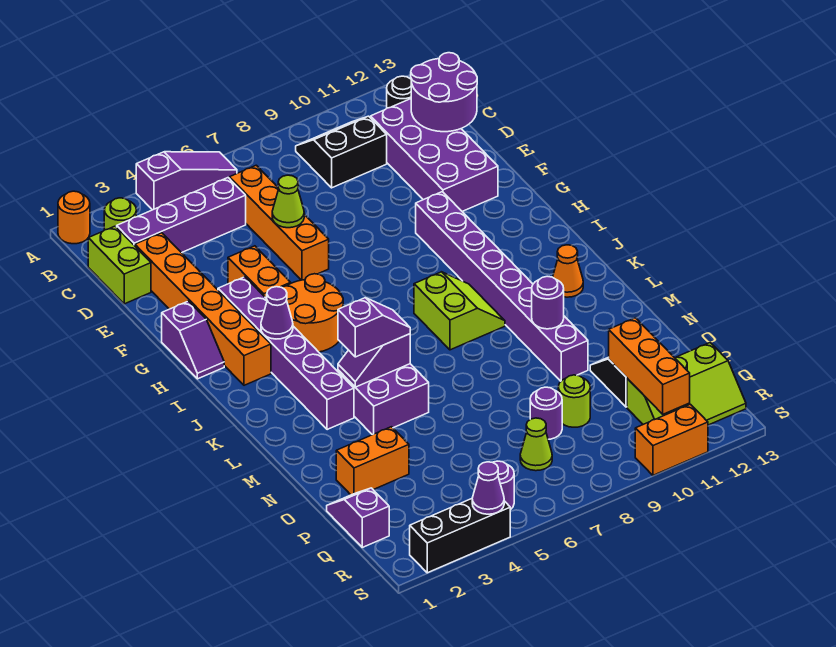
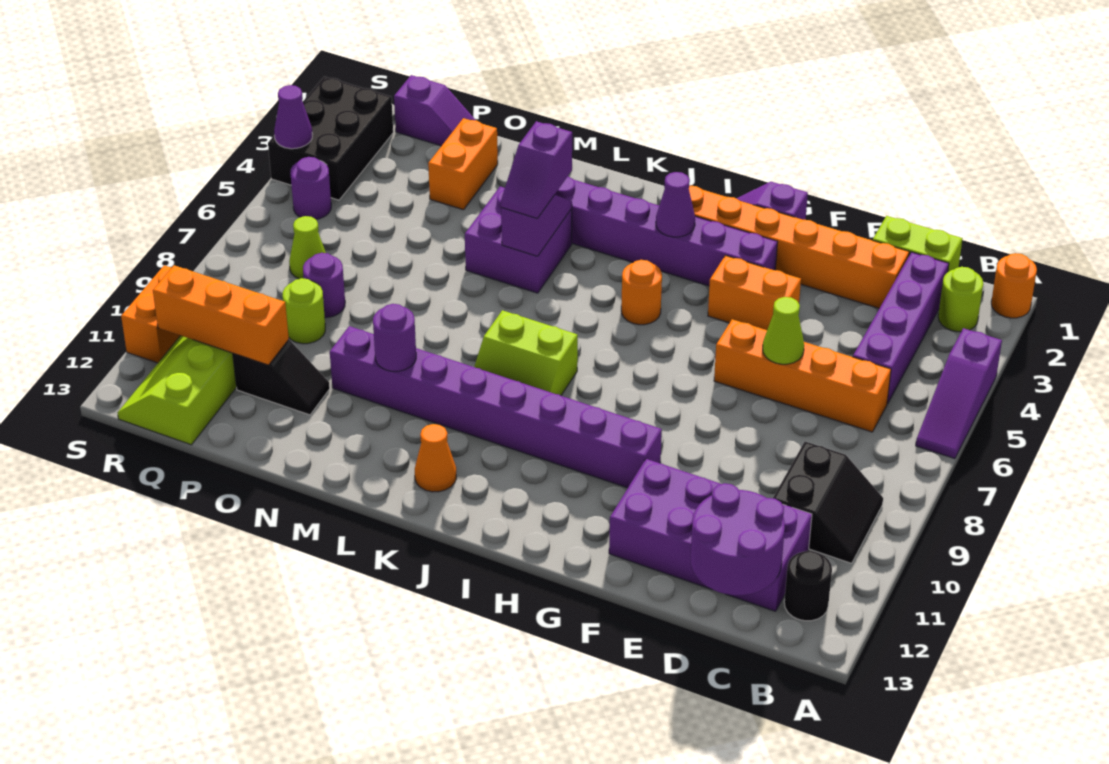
orange round brick H4:I5 level 1 -> orange round brick I5 level 1
black brick S2:S4 level 1 -> black brick R2:S4 level 1

